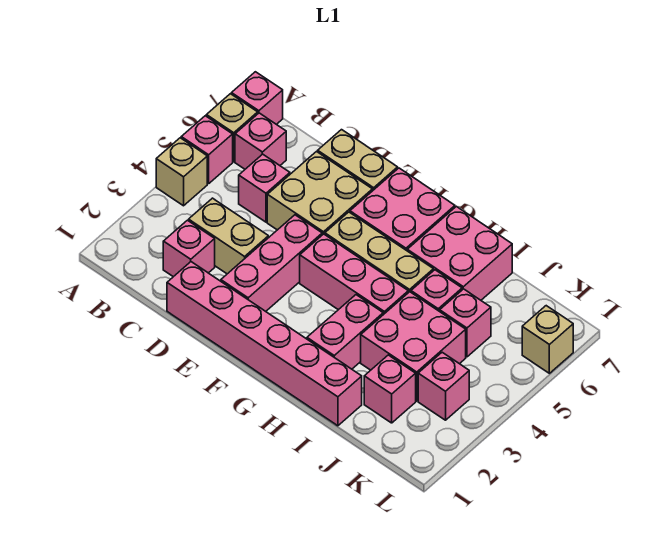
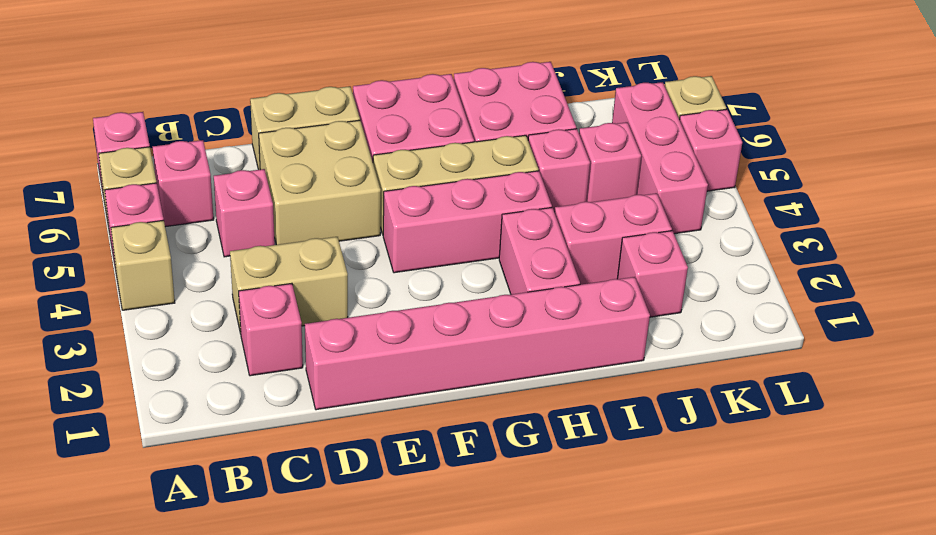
pink brick E2:E4 level 1 -> pink brick K4:K6 level 1
pink brick I3:J4 level 1 -> pink brick I3:J3 level 1
pink brick K3 level 1 -> pink brick L5 level 1

